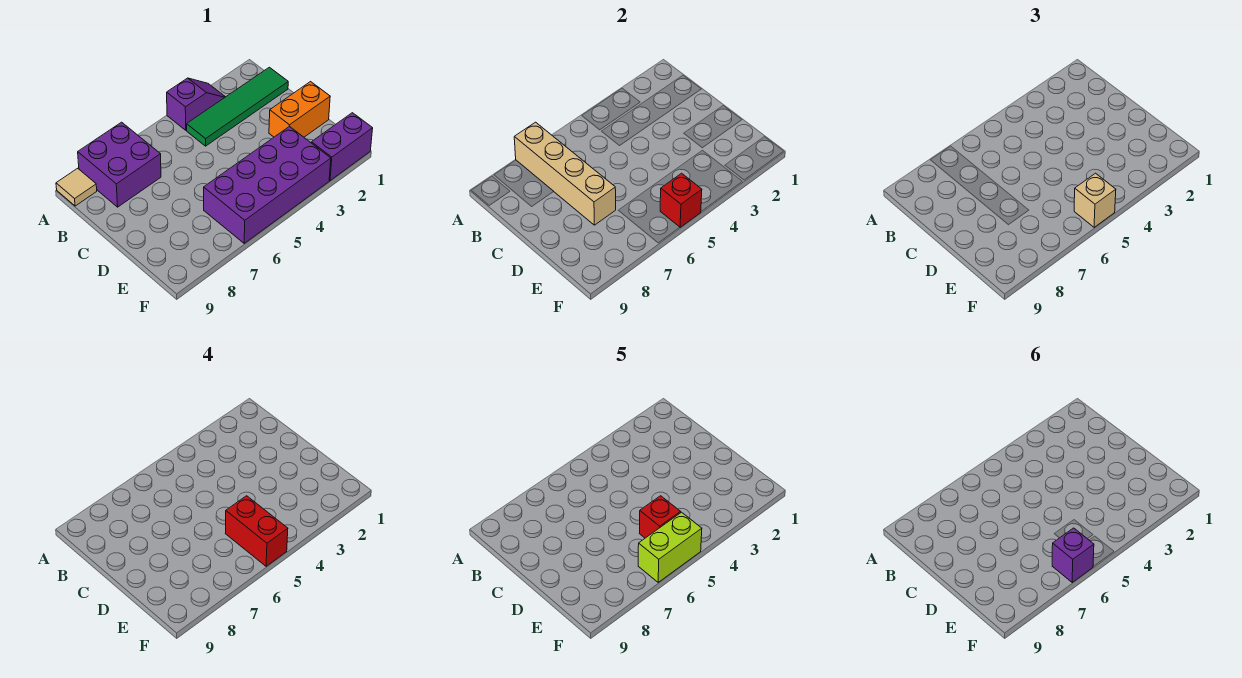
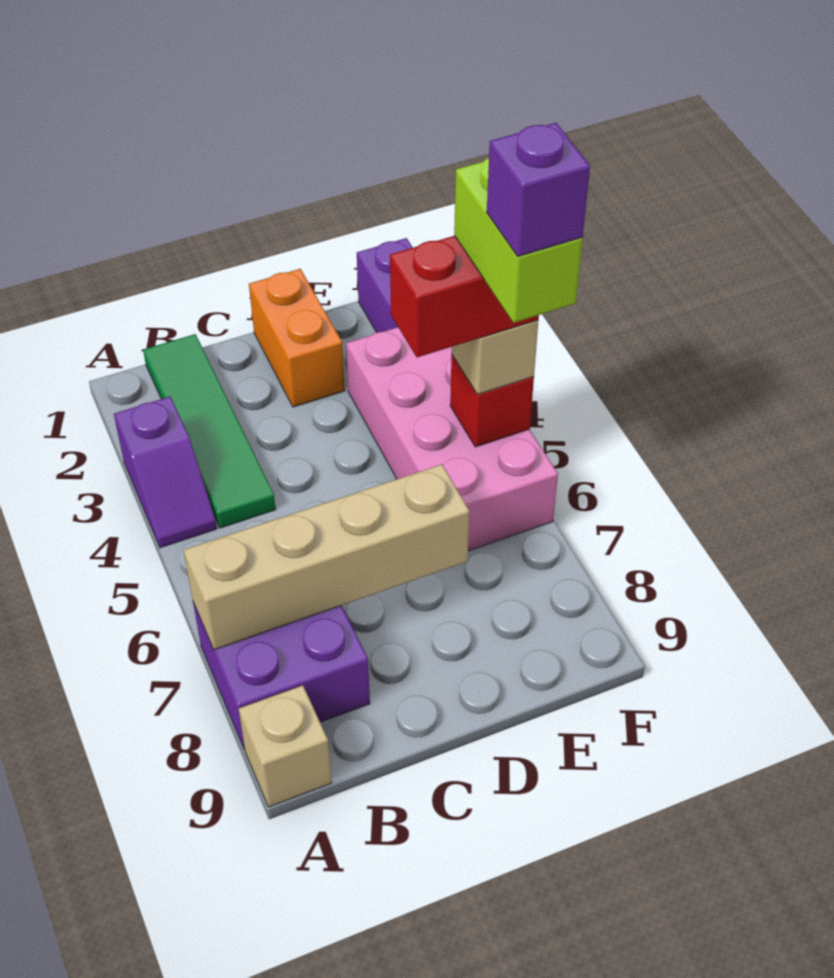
purple slope A3:A4 level 1 top 4 -> purple slope A3:A4 level 1 top 3
tan tile A9 level 1 -> tan brick A9 level 1
purple brick E3:F6 level 1 -> pink brick E3:F6 level 1
red brick E5 level 5 -> none

